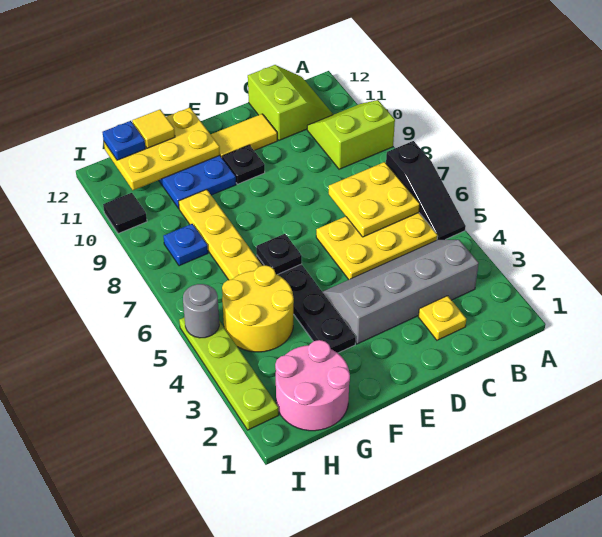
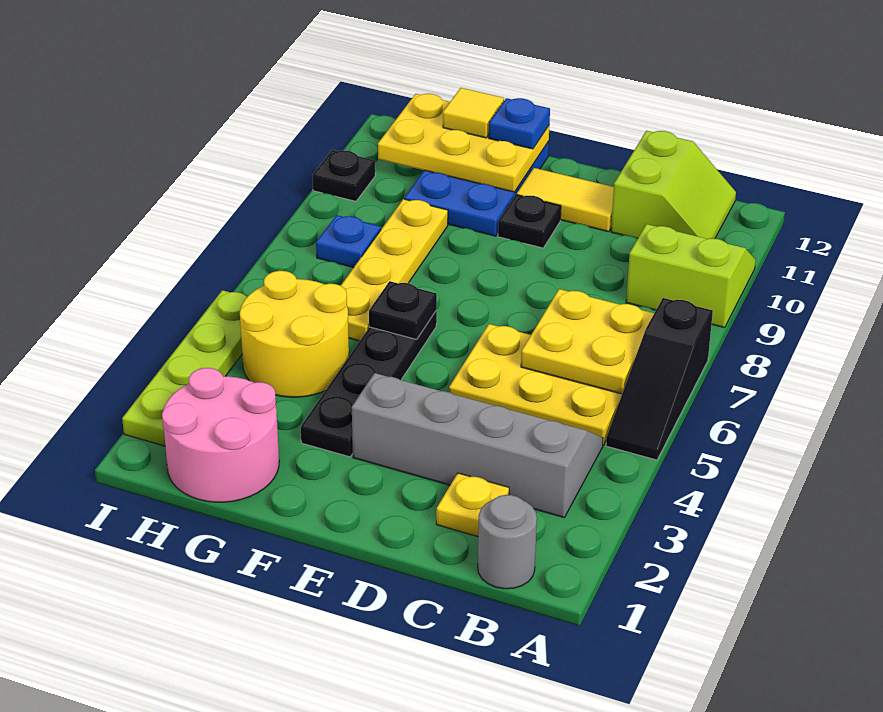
blue plate H12 level 3 -> blue plate F12 level 3
grey round brick I5 level 2 -> grey round brick B1 level 1
black tile I10 level 1 -> black plate I10 level 1

